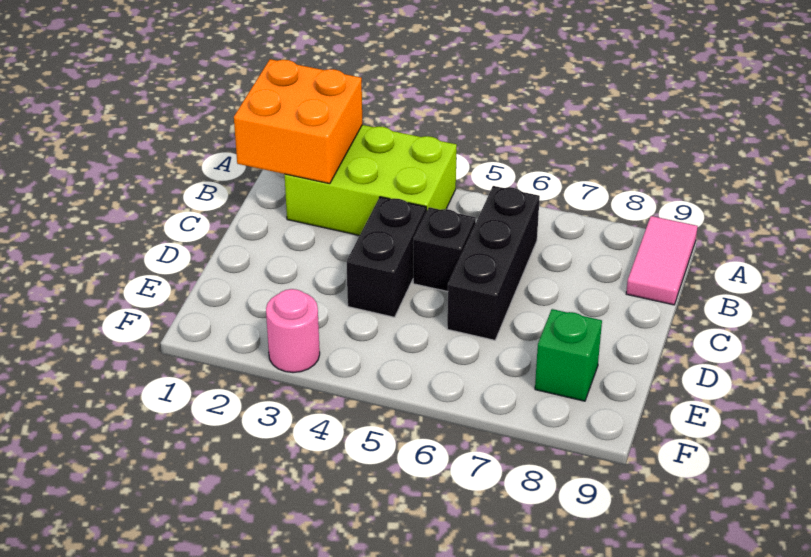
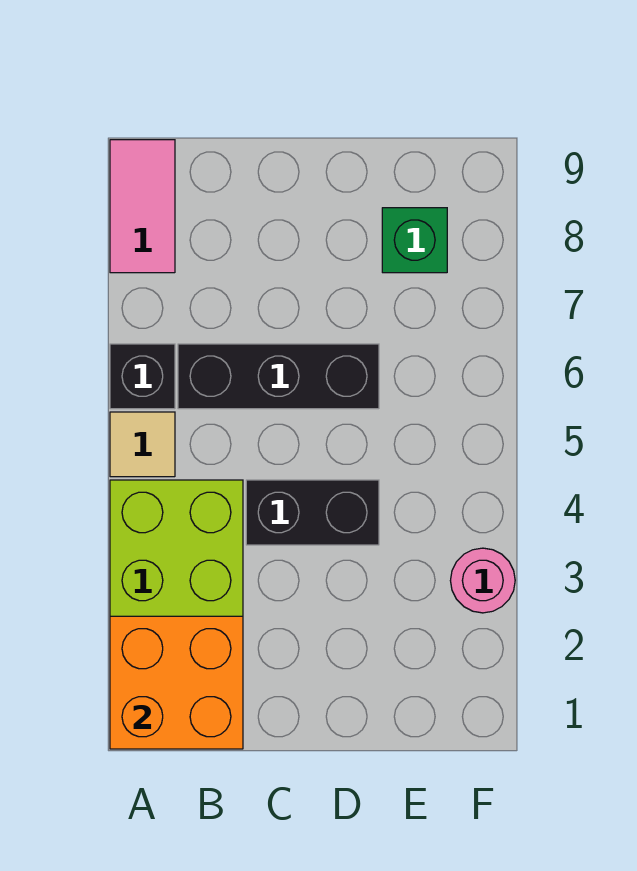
none -> tan tile A5 level 1
pink tile A9:B9 level 1 -> pink tile A8:A9 level 1
black brick C5 level 1 -> black brick A6 level 1

